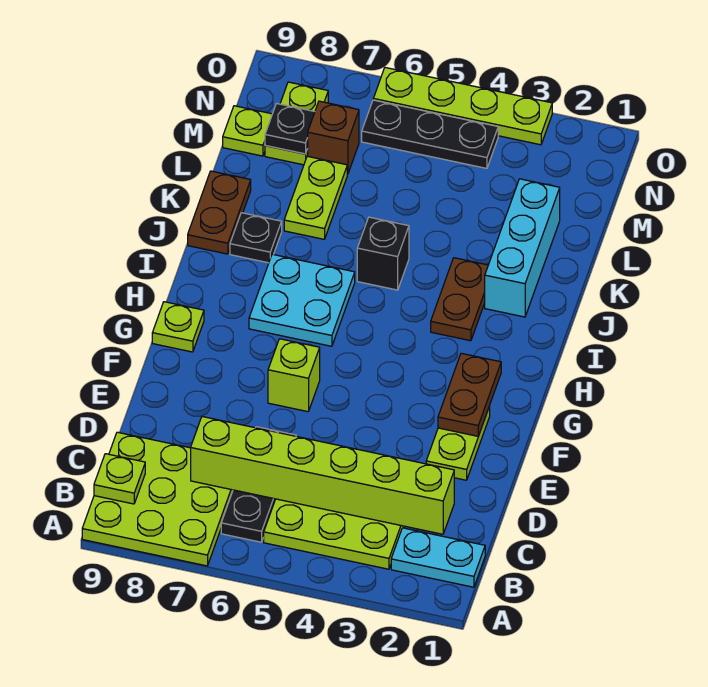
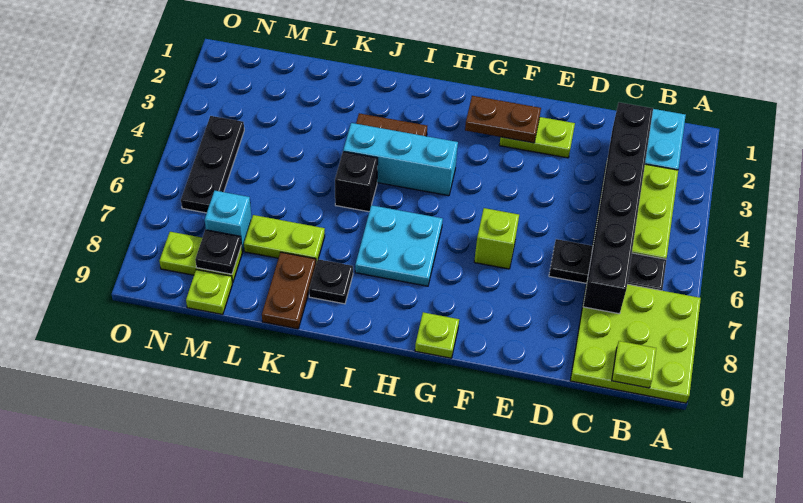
lime brick C2:C7 level 2 -> black brick C2:C7 level 2
cyan brick J2:L2 level 1 -> cyan brick H4:J4 level 1
brown plate J9:K9 level 1 -> brown plate K8:K9 level 1
brown brick M7 level 1 -> cyan brick M7 level 1
lime plate O3:O6 level 1 -> none

